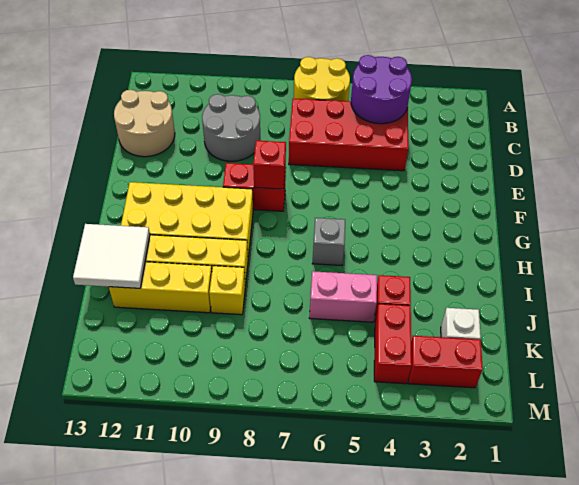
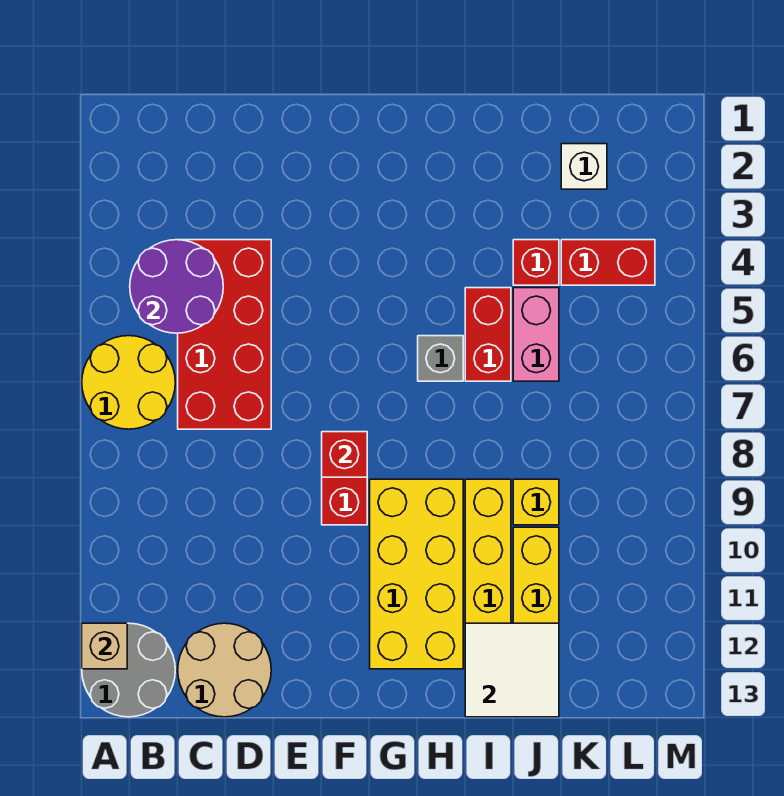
none -> tan brick A12 level 2
grey round brick C9:D10 level 1 -> grey round brick A12:B13 level 1
red brick L2:L3 level 1 -> red brick I5:I6 level 1

